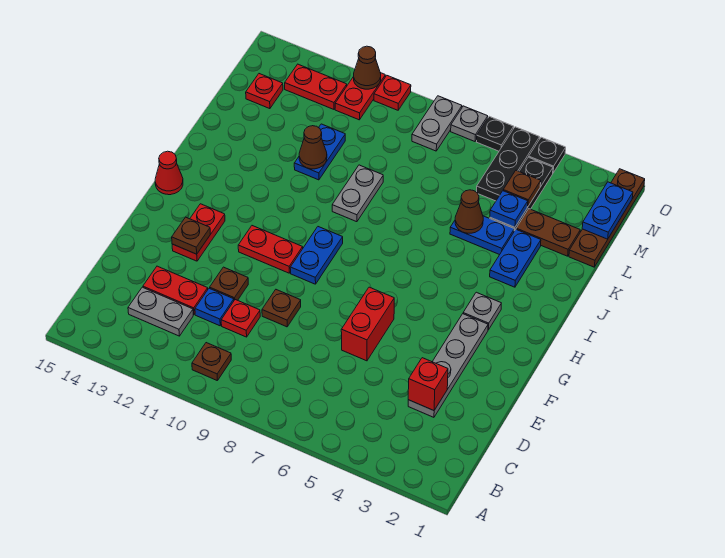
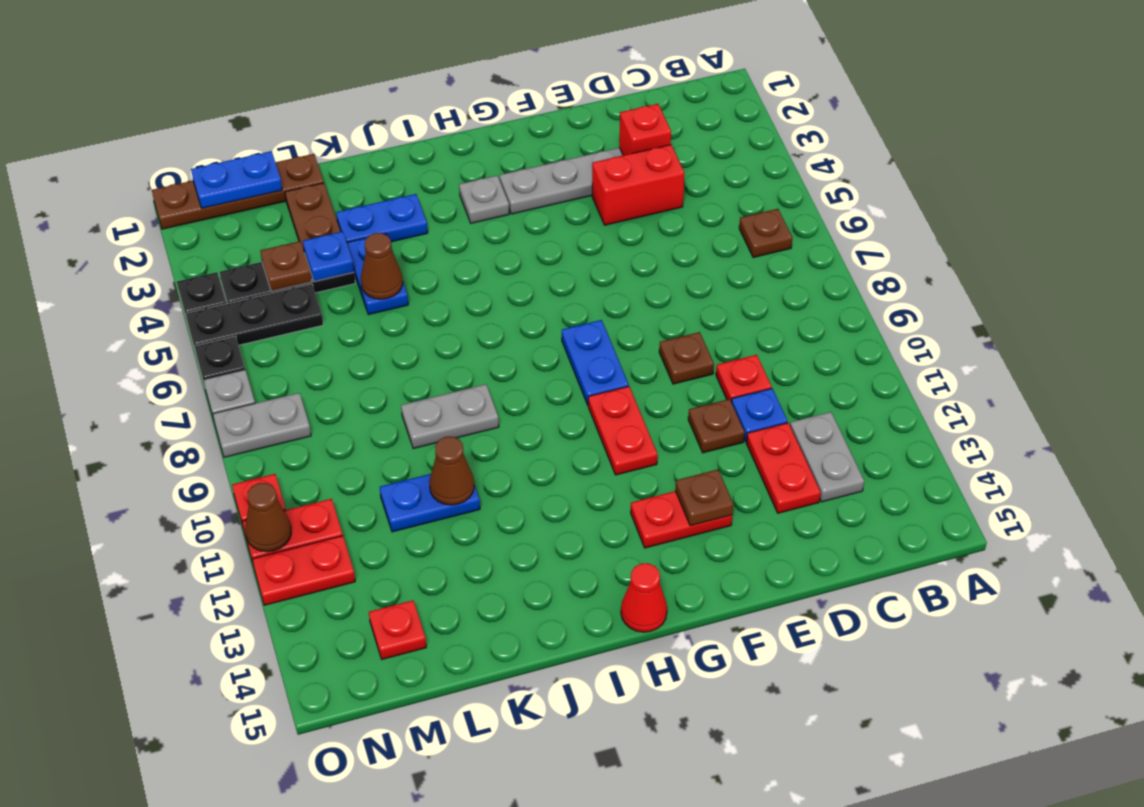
brown plate B10 level 1 -> brown plate B6 level 1
red brick E6:F6 level 1 -> red brick D4:E4 level 1
blue plate G9:H9 level 1 -> blue plate G8:G9 level 1
red plate N12:N13 level 1 -> red plate N12:O12 level 1

